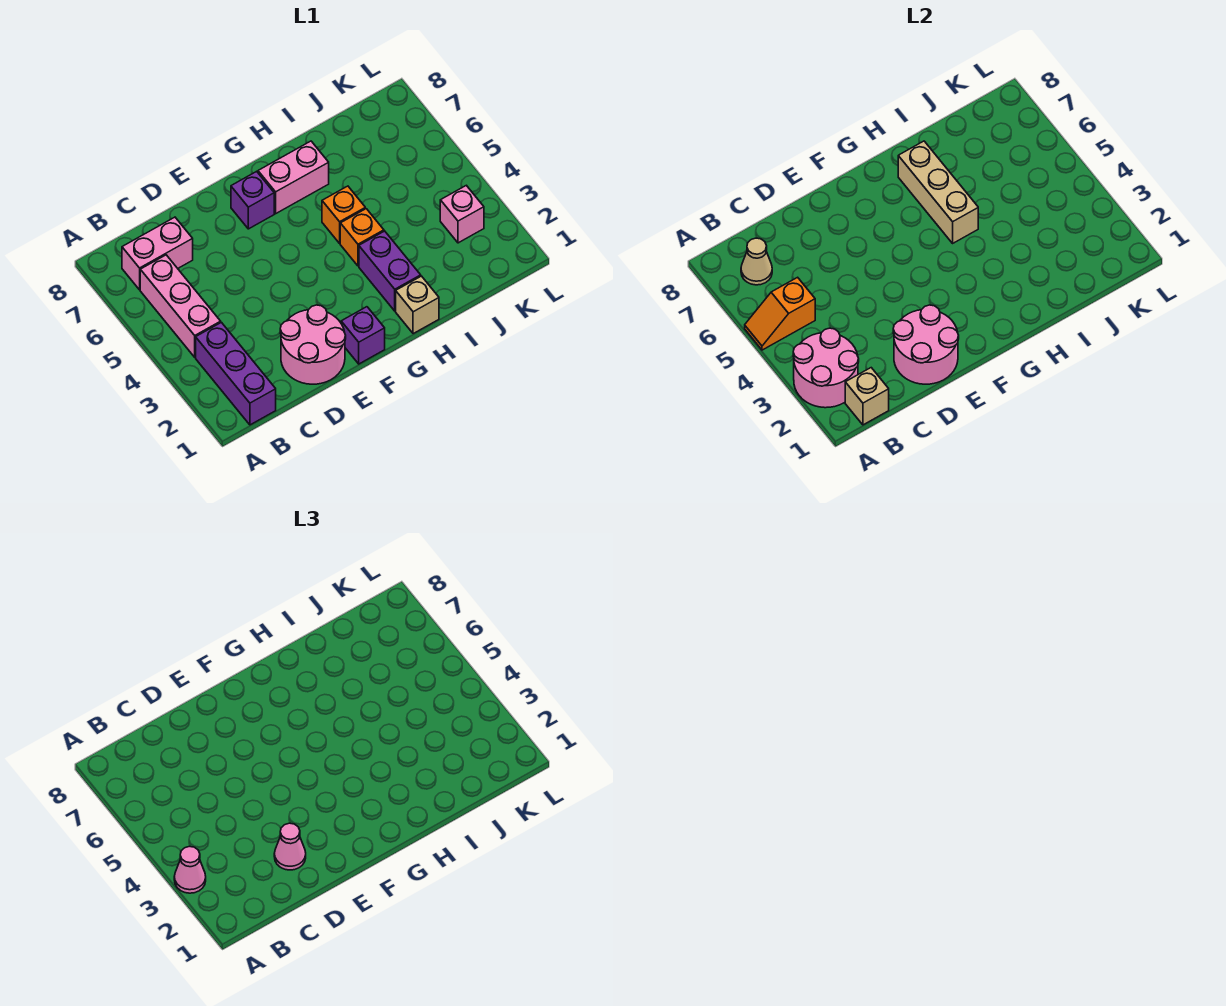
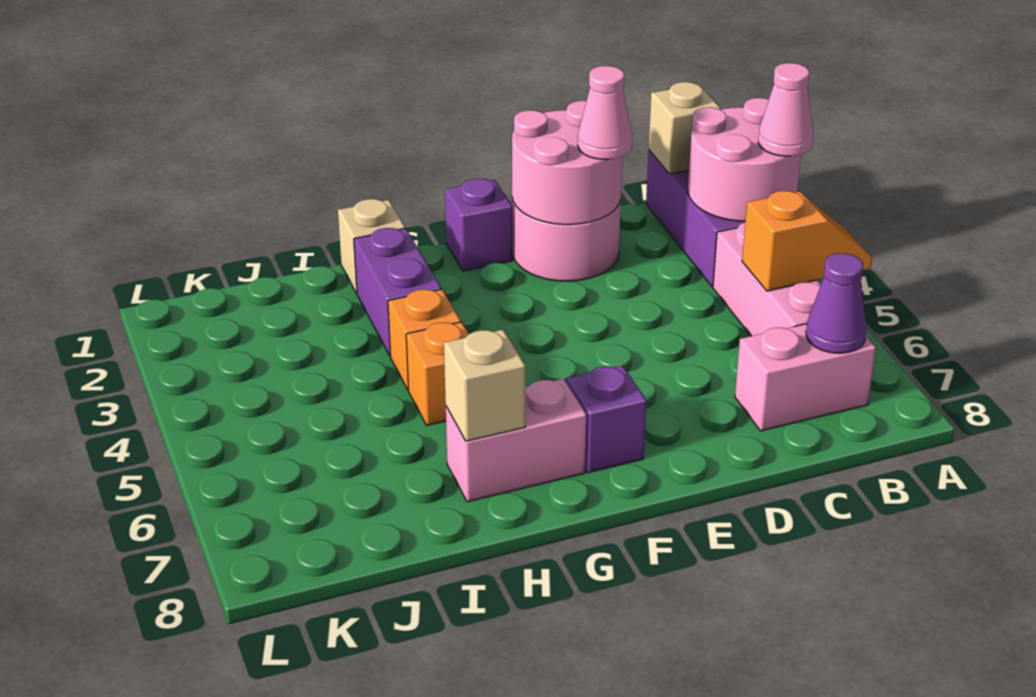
tan cone B7 level 2 -> purple cone B7 level 2
tan brick H5:H7 level 2 -> tan brick H7 level 2
pink brick K3 level 1 -> none

